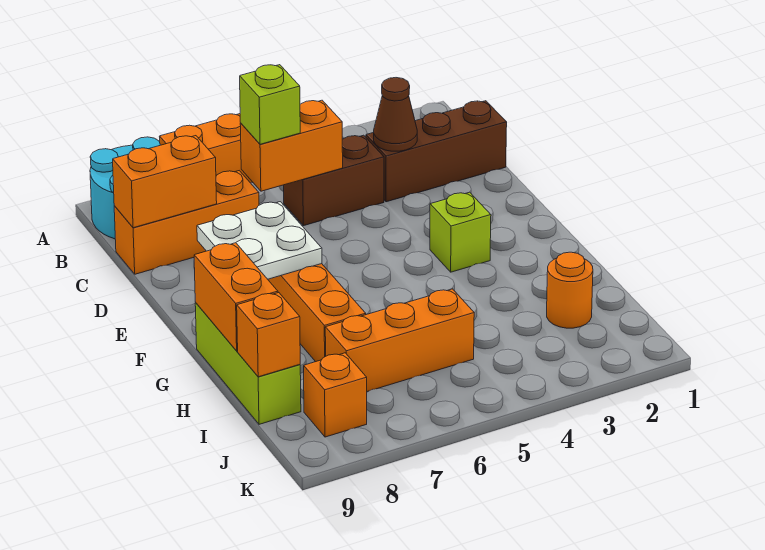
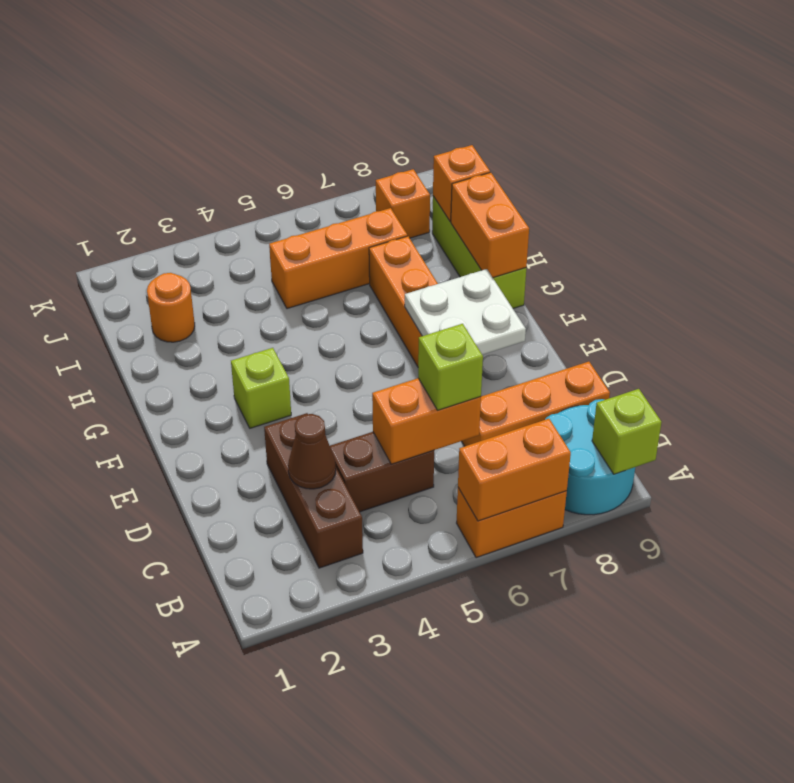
none -> lime brick A9 level 2
brown brick C1:C3 level 1 -> brown brick B3:D3 level 1
orange brick C8:C9 level 2 -> orange brick A6:A7 level 2

